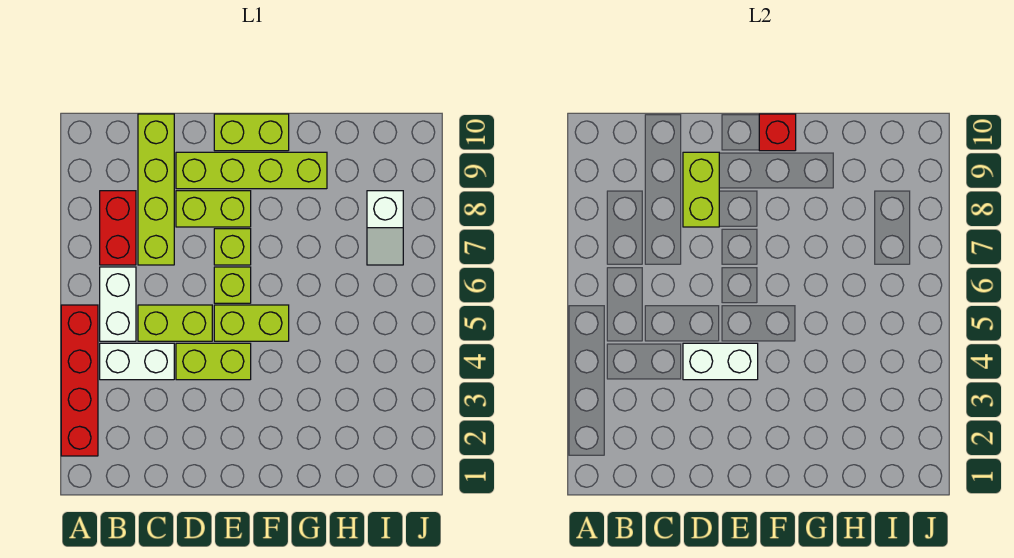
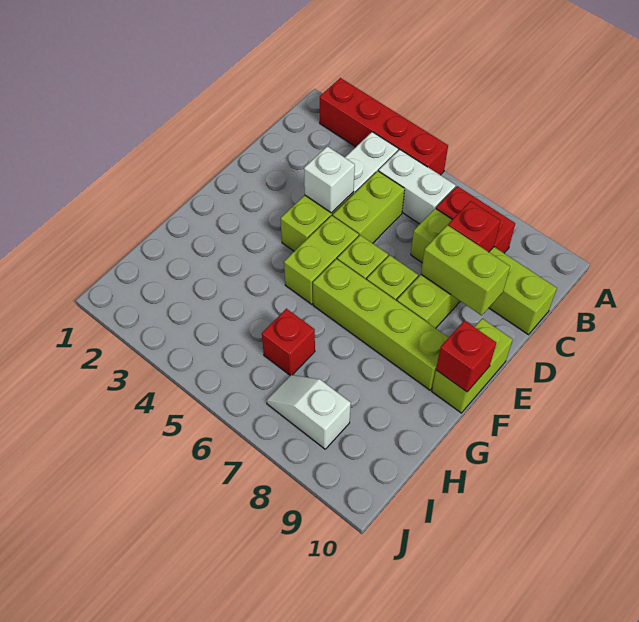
none -> red brick C8 level 2
white brick D4:E4 level 2 -> white brick D4 level 2
lime brick D9:G9 level 1 -> lime brick F6:F9 level 1
none -> red brick H6 level 1

